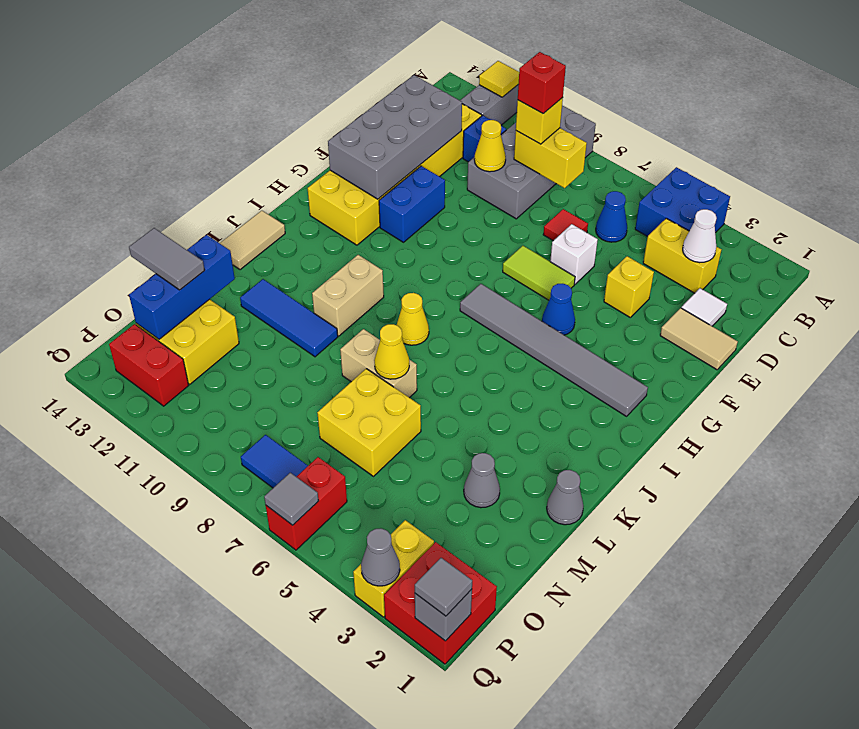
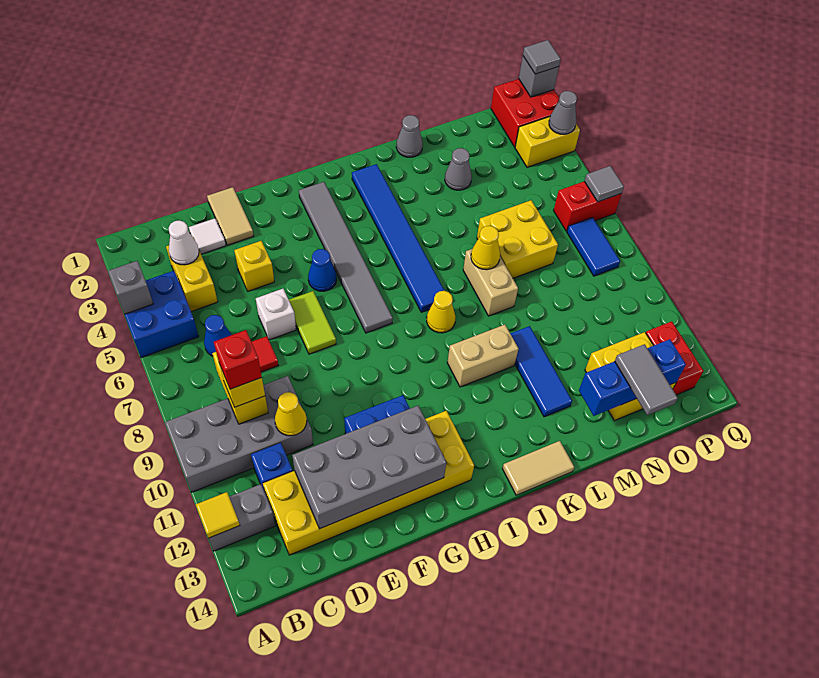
none -> grey brick A4 level 2
none -> blue tile J2:J7 level 1

